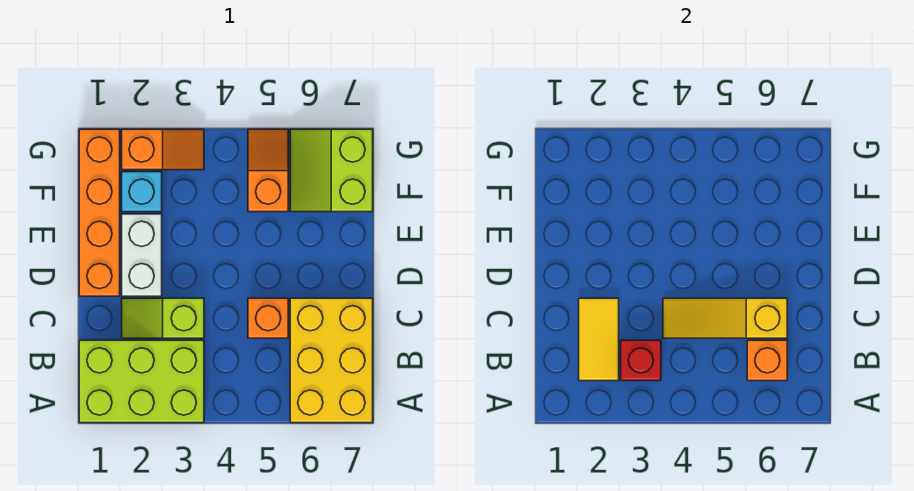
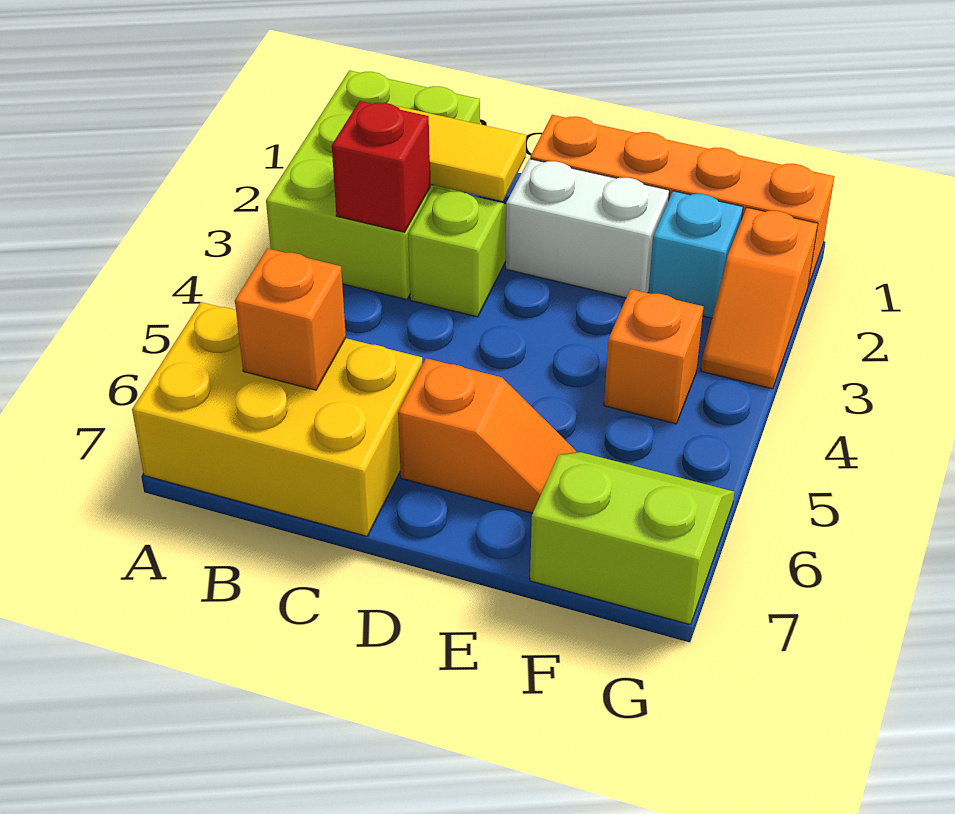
yellow slope C4:C6 level 2 top 6 -> none
orange brick C5 level 1 -> orange brick F4 level 1
orange slope F5:G5 level 1 top F -> orange slope D6:E6 level 1 top D

